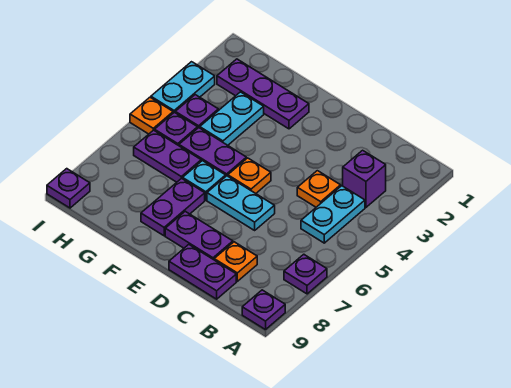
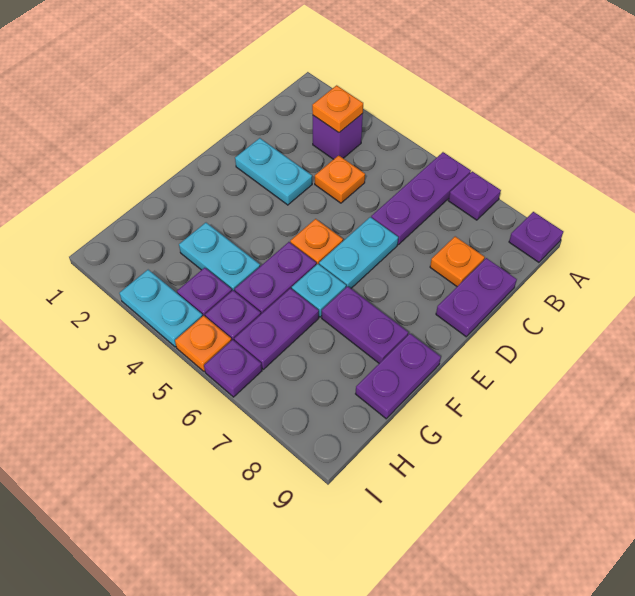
none -> orange plate B3 level 2
cyan plate B4:B5 level 1 -> cyan plate D2:D3 level 1
purple plate D8:E8 level 1 -> purple plate F9:G9 level 1
purple plate F2:H2 level 1 -> purple plate A6:C6 level 1
purple plate I9 level 1 -> purple plate I6 level 1

